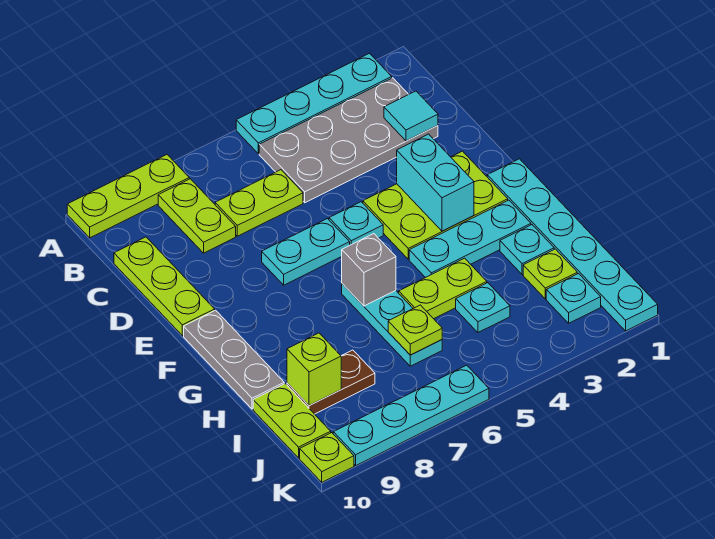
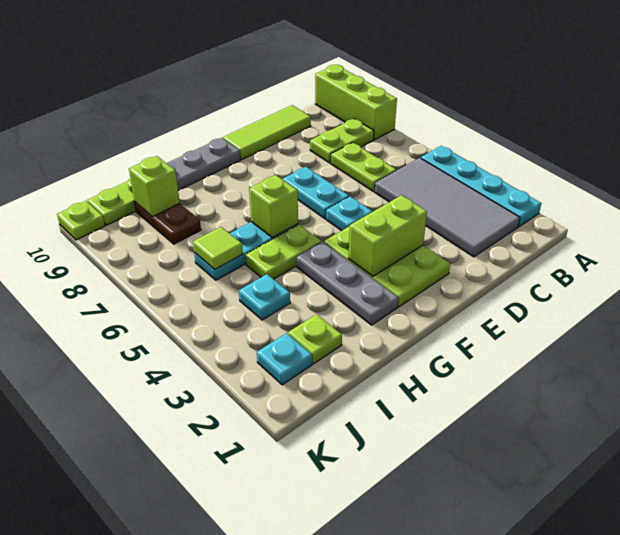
lime plate A8:A10 level 1 -> lime brick A8:A10 level 1
grey plate B2:C5 level 1 -> grey tile B2:C5 level 1
cyan tile C2 level 2 -> none
lime plate C10:E10 level 1 -> lime tile C10:E10 level 1
cyan brick E3:F3 level 2 -> lime brick E3:F3 level 2
cyan plate F1:K1 level 1 -> none
cyan plate G2:G4 level 1 -> grey plate G2:G4 level 1
grey brick G6 level 2 -> lime brick G6 level 2
cyan plate H2 level 1 -> none
lime plate H4:H5 level 1 -> lime plate G5:H5 level 1
lime plate I6 level 2 -> lime tile I6 level 2
cyan plate K6:K9 level 1 -> none

